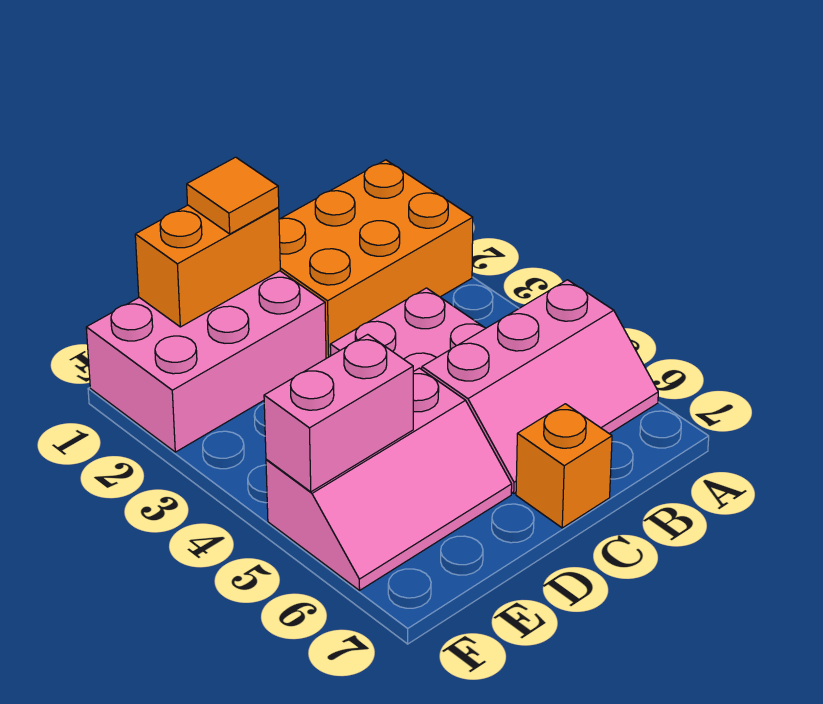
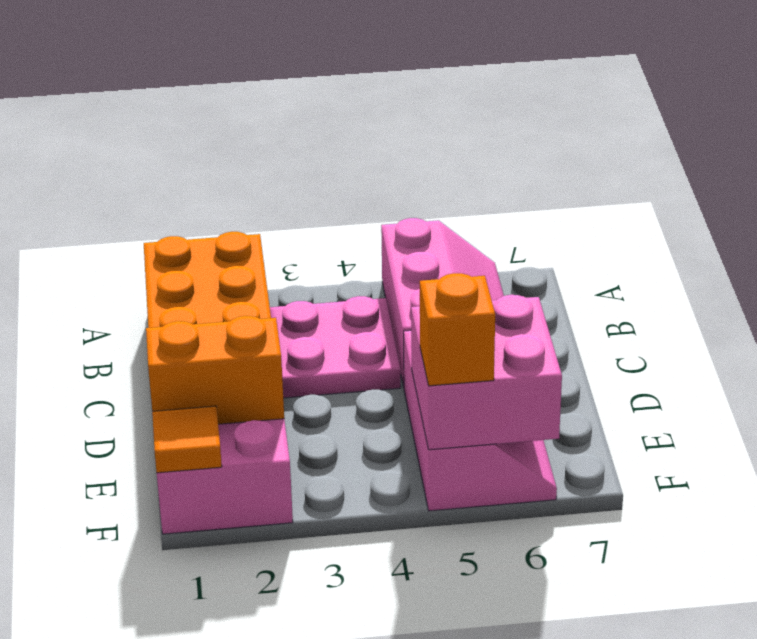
orange brick C7 level 1 -> orange brick F5 level 3
orange brick D1:E1 level 2 -> orange brick E1:E2 level 2
orange tile D1 level 3 -> orange tile F1 level 2
pink brick E5:F5 level 2 -> pink brick E5:F6 level 2

